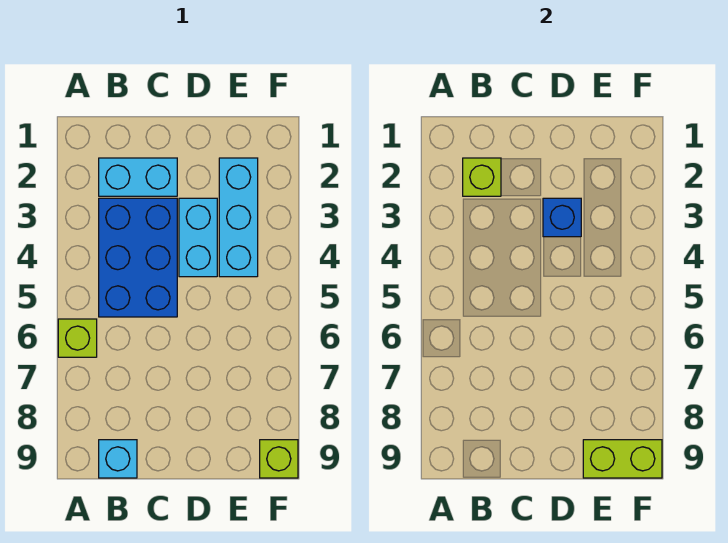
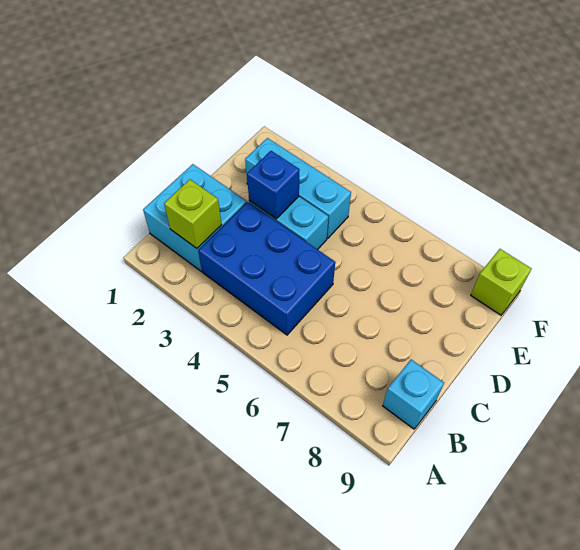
lime brick A6 level 1 -> none
cyan brick B2:C2 level 1 -> cyan brick B1:C2 level 1
lime brick E9:F9 level 2 -> none

